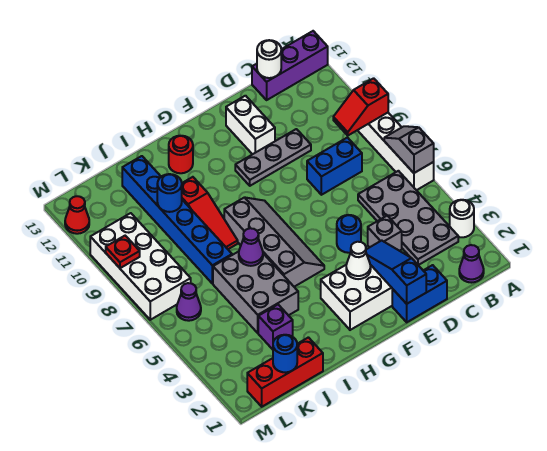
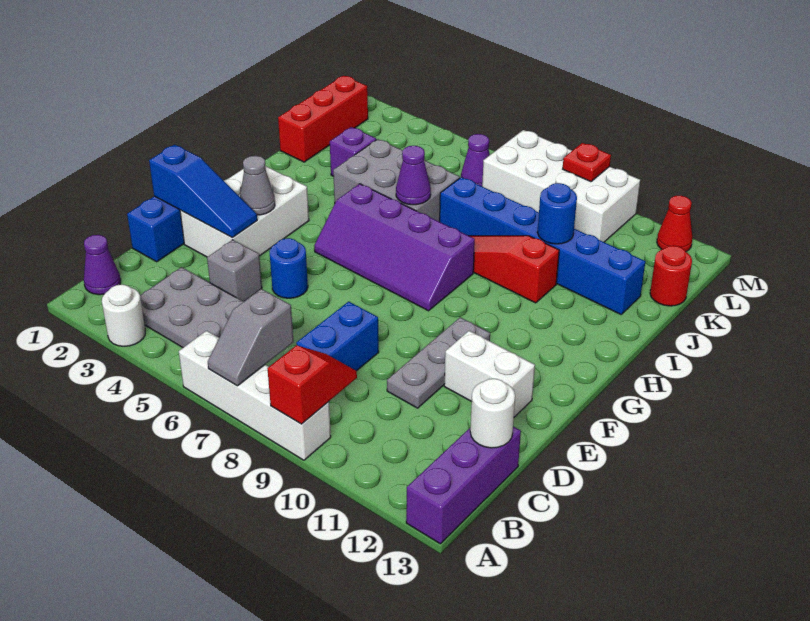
grey slope A6:A7 level 2 top 6 -> grey slope A7:B7 level 2 top B
white cone F3 level 2 -> grey cone F3 level 2
grey slope G5:H8 level 1 top H -> purple slope G5:H8 level 1 top H
red round brick H12 level 1 -> red round brick K13 level 1
blue round brick K1 level 2 -> none

